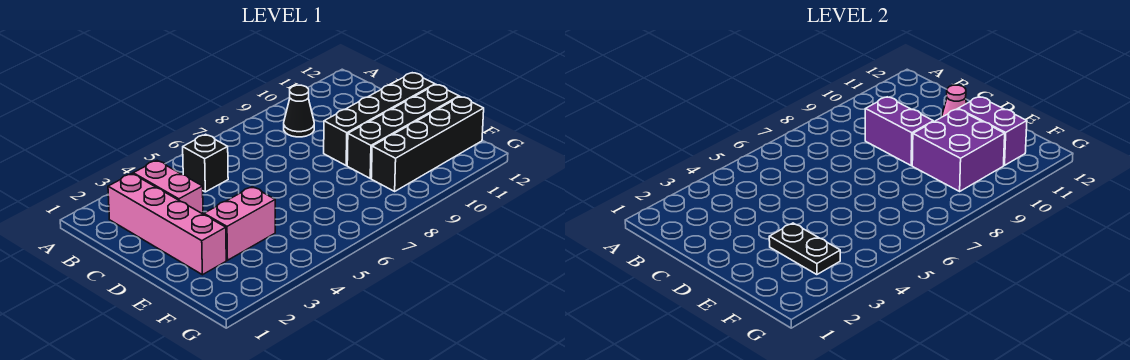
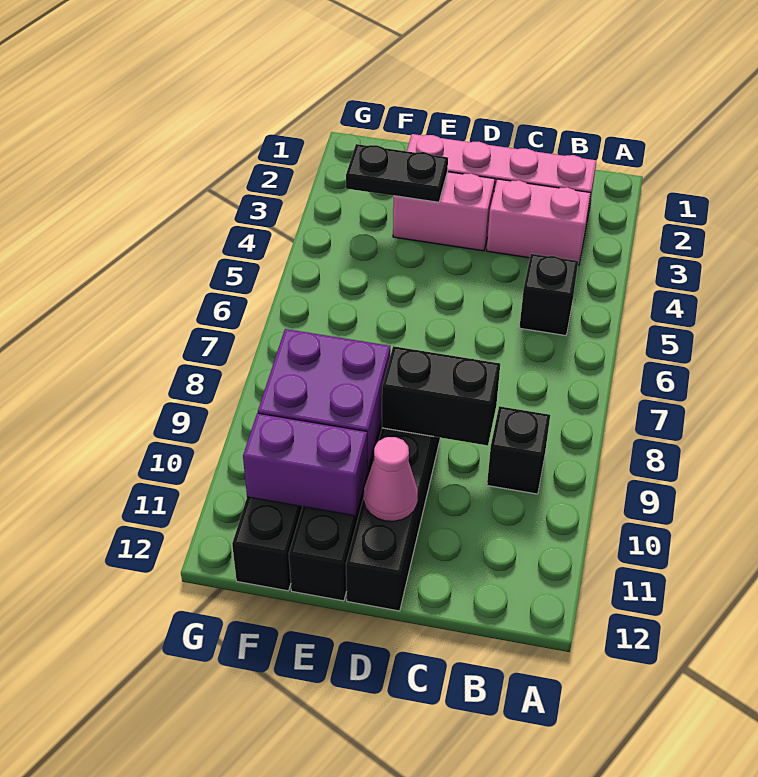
black cone B9 level 1 -> black brick B9 level 1
purple brick C9:D9 level 2 -> black brick C9:D9 level 2
pink brick E3:E4 level 1 -> pink brick D3:E3 level 1

